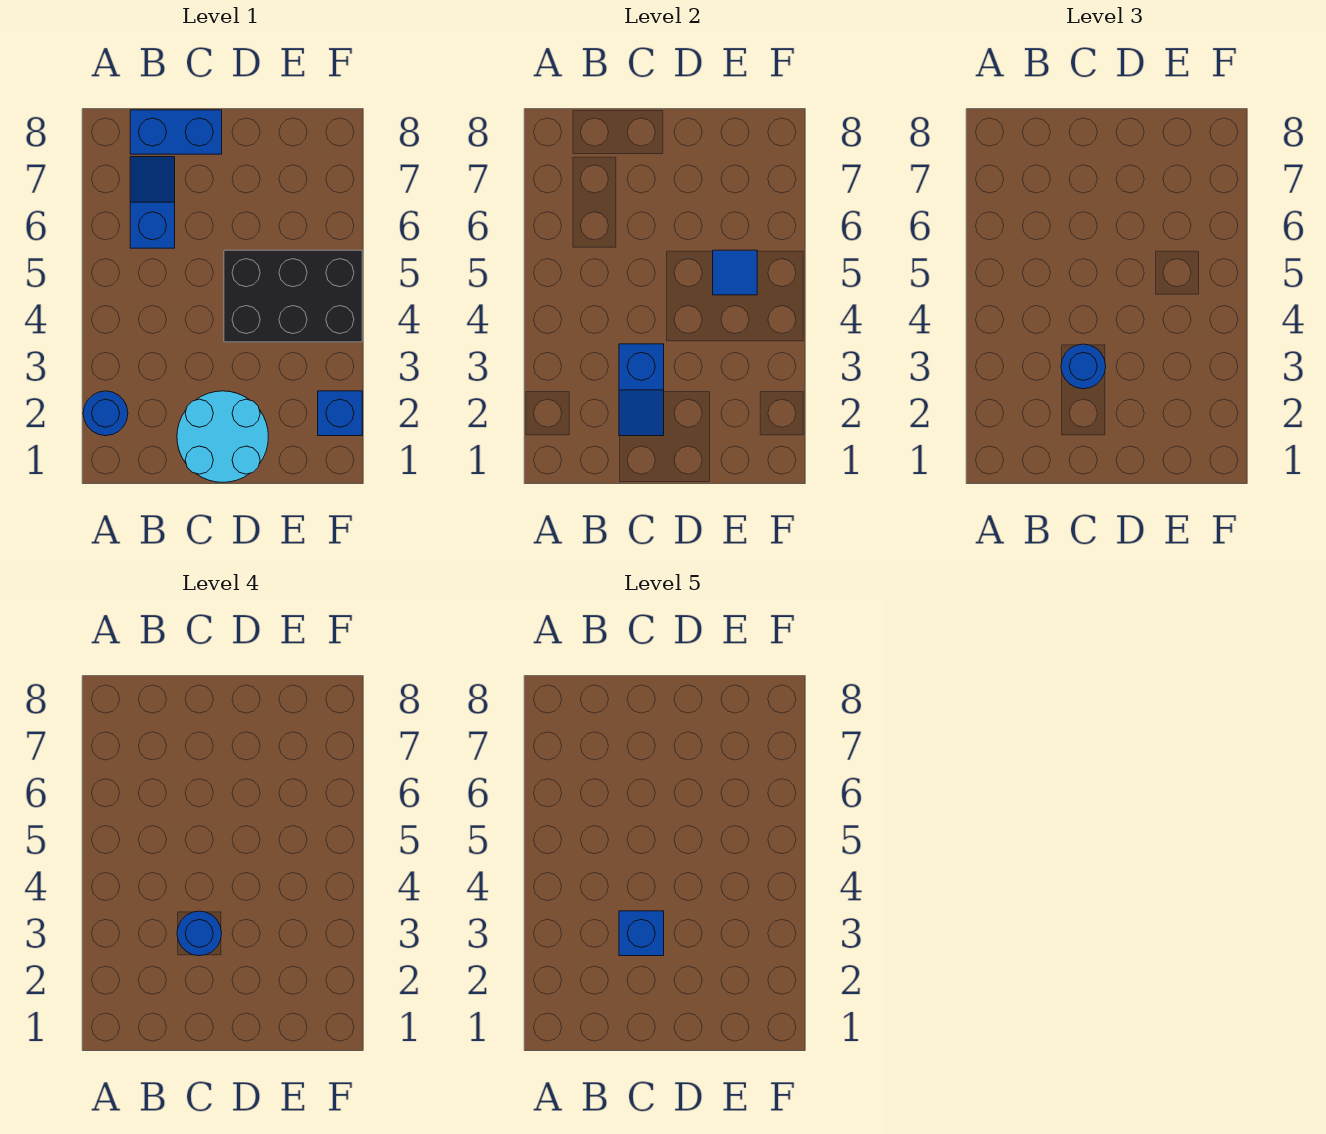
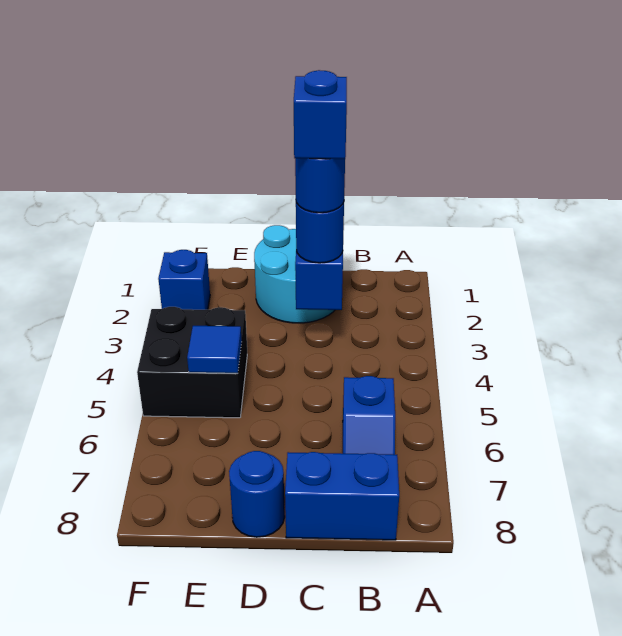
blue round brick A2 level 1 -> blue round brick D8 level 1
black brick D4:F5 level 1 -> black brick E4:F5 level 1

